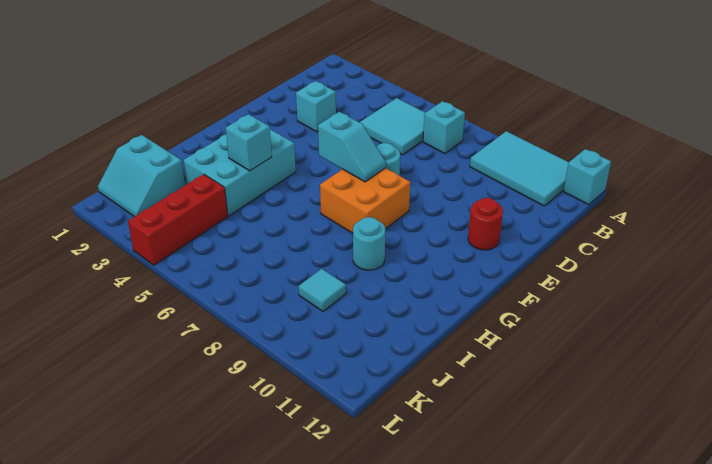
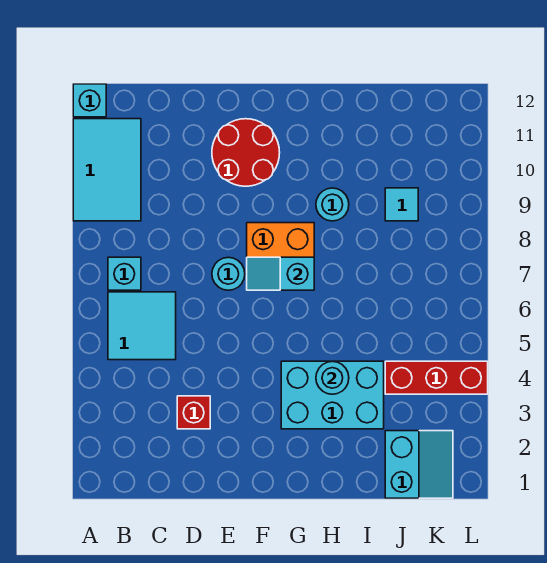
cyan brick D3 level 1 -> red brick D3 level 1
red round brick E11 level 1 -> red round brick E10:F11 level 1
cyan slope F6:F7 level 2 top 6 -> cyan slope F7:G7 level 2 top G
cyan brick H4 level 2 -> cyan round brick H4 level 2

